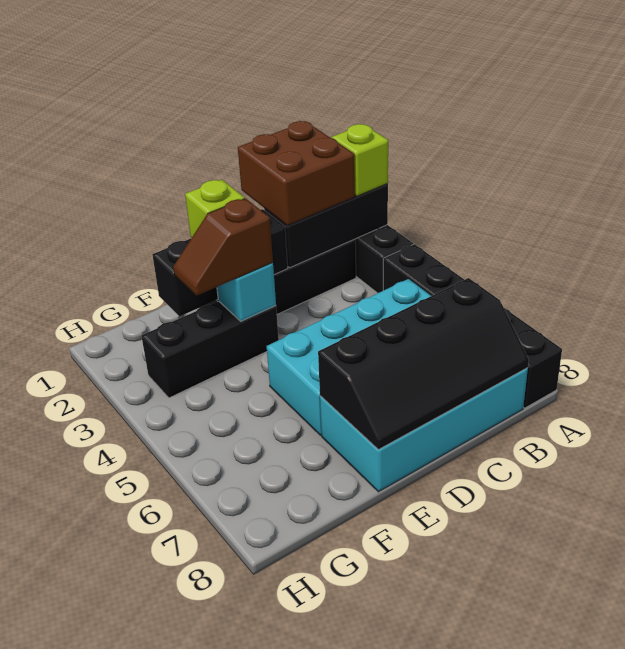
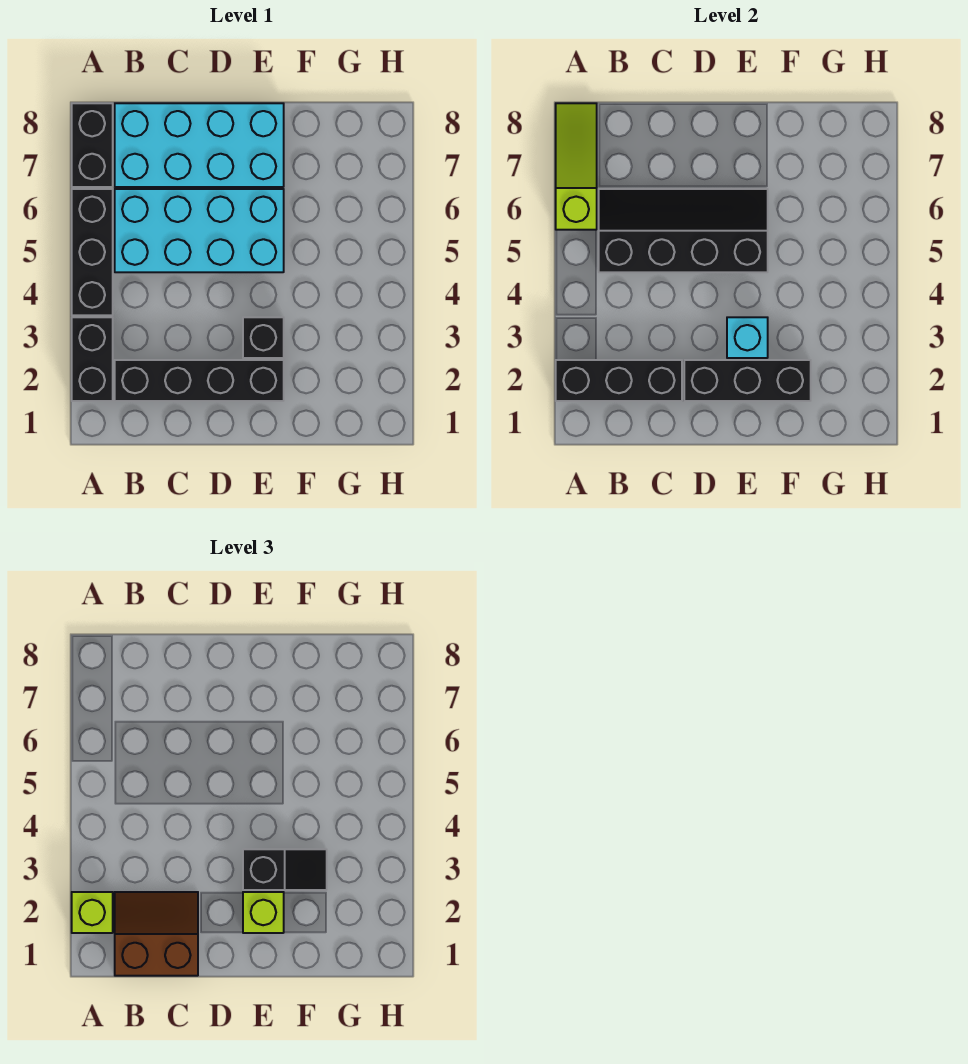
none -> lime slope A6:A8 level 2 top 6
brown brick B1:C2 level 3 -> brown slope B1:C2 level 3 top 1
black slope B7:E8 level 2 top 7 -> black slope B5:E6 level 2 top 5
black brick E3:G3 level 1 -> black brick E3 level 1
brown slope E3:F3 level 3 top E -> black slope E3:F3 level 3 top E

